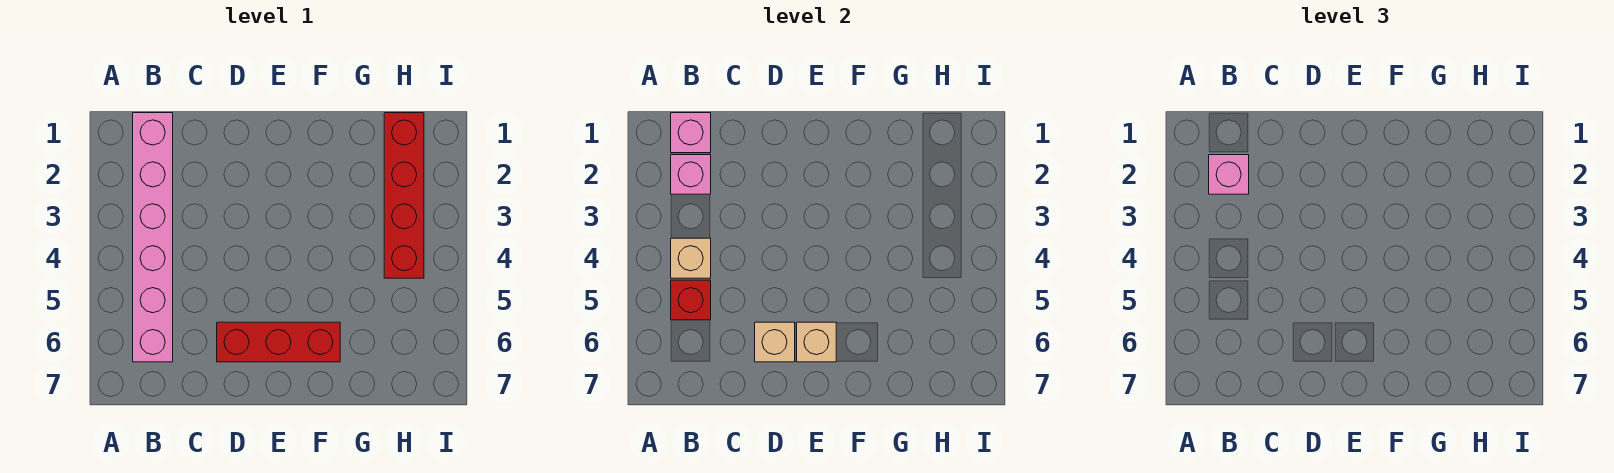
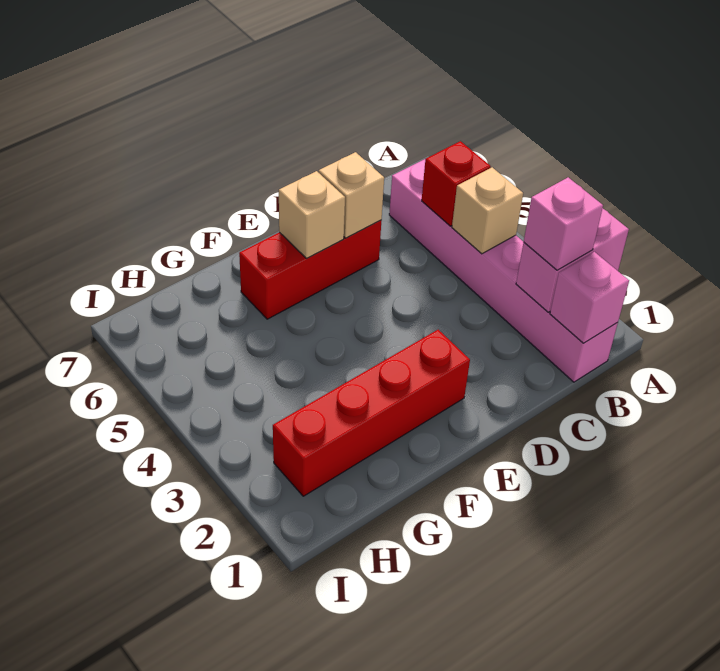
pink brick B2 level 2 -> pink brick A2:B2 level 2
red brick H1:H4 level 1 -> red brick E2:H2 level 1

